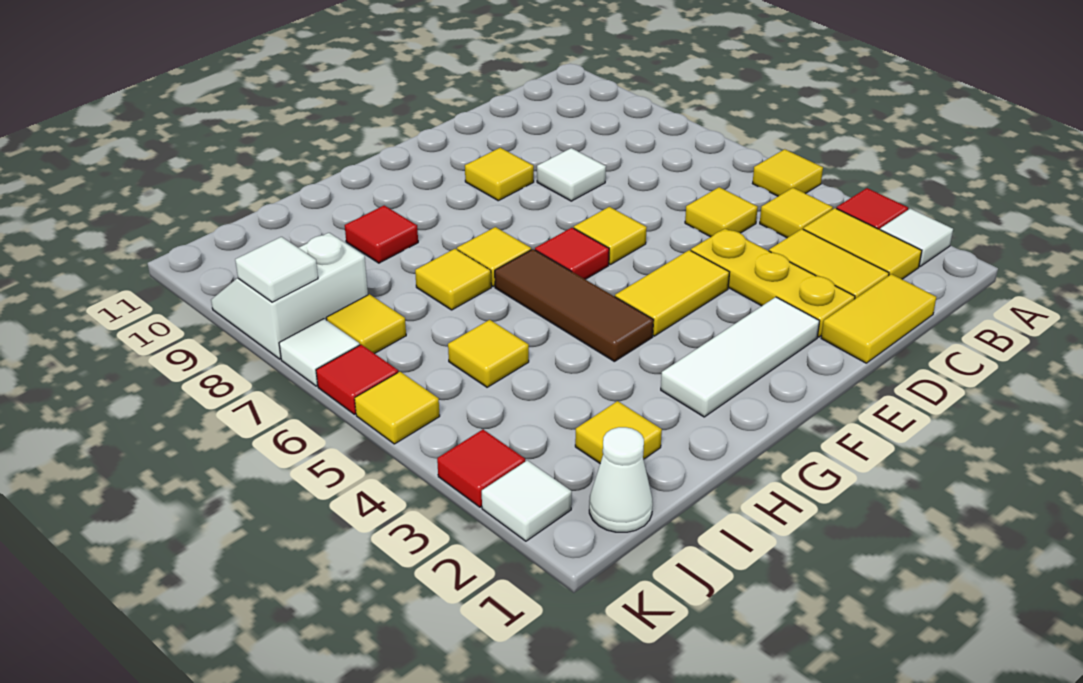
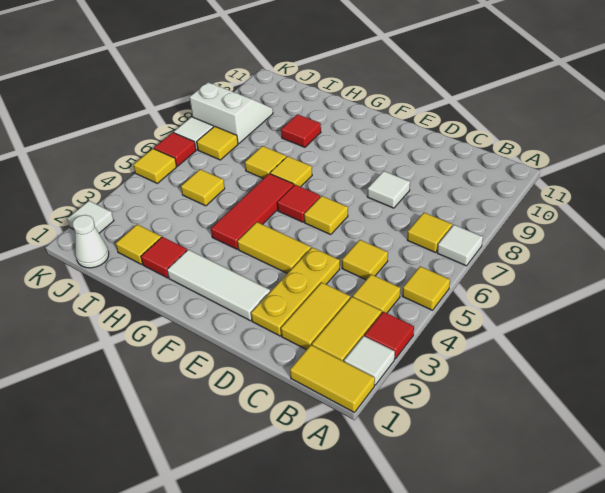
yellow tile C1:D1 level 1 -> yellow tile A1:B1 level 1
yellow tile E9 level 1 -> yellow tile B7 level 1
brown tile G4:G6 level 1 -> red tile G4:G6 level 1
red tile K3 level 1 -> red tile H2 level 1
white tile K8 level 2 -> white tile A7 level 1

